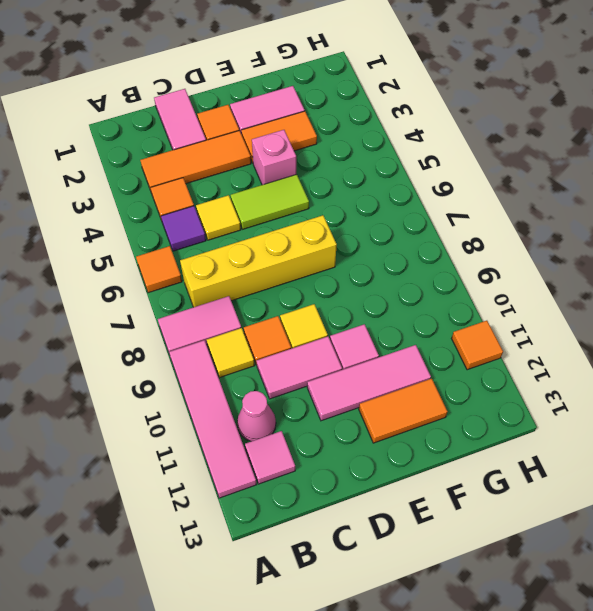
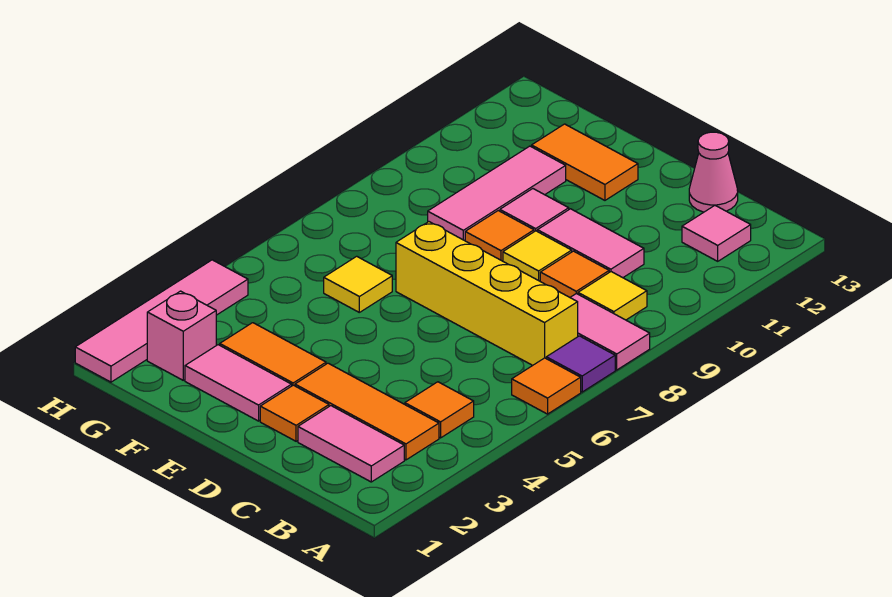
pink tile A9:A12 level 1 -> pink tile H1:H4 level 1
purple tile B5 level 1 -> purple tile A7 level 1
pink cone B11 level 1 -> pink cone C13 level 1
pink tile C1:C2 level 1 -> pink tile B2:C2 level 1
yellow tile C5 level 1 -> yellow tile F6 level 1
lime tile D5:E5 level 1 -> none
pink tile D11:F11 level 1 -> pink tile F9:F11 level 1
pink brick E4 level 1 -> pink brick G2 level 1
orange tile H11 level 1 -> orange tile E9 level 1

